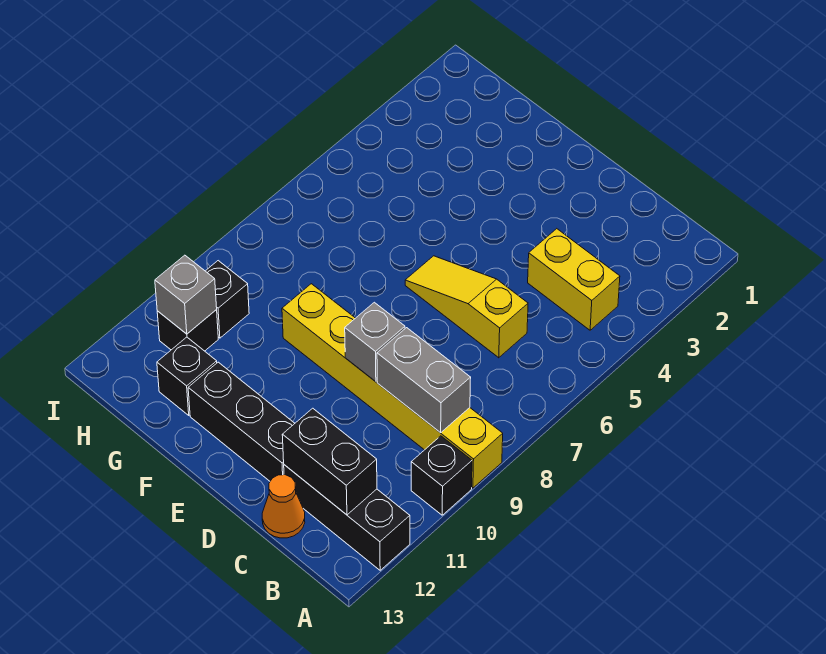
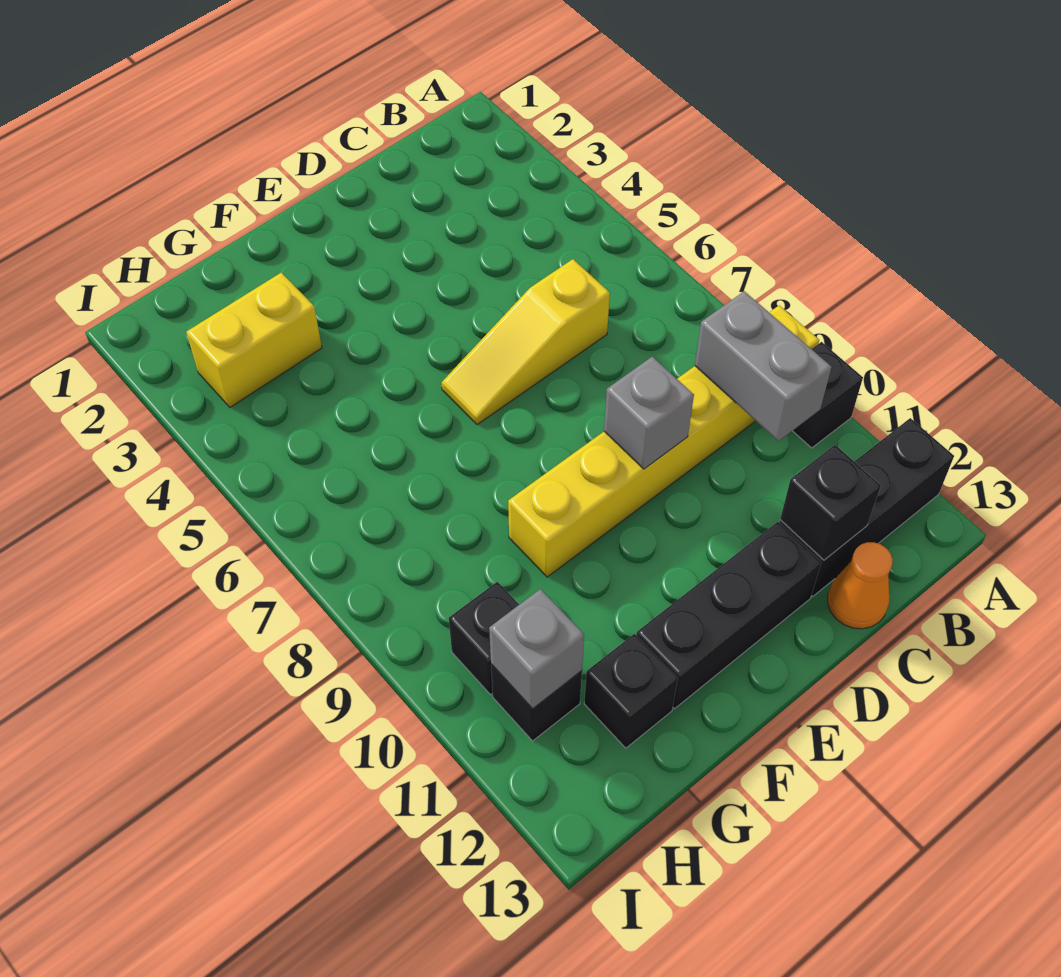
yellow brick B4:C4 level 1 -> yellow brick G3:H3 level 1
grey brick B9:C9 level 2 -> grey brick B9:B10 level 2
black brick B12:C12 level 2 -> black brick C12 level 2

